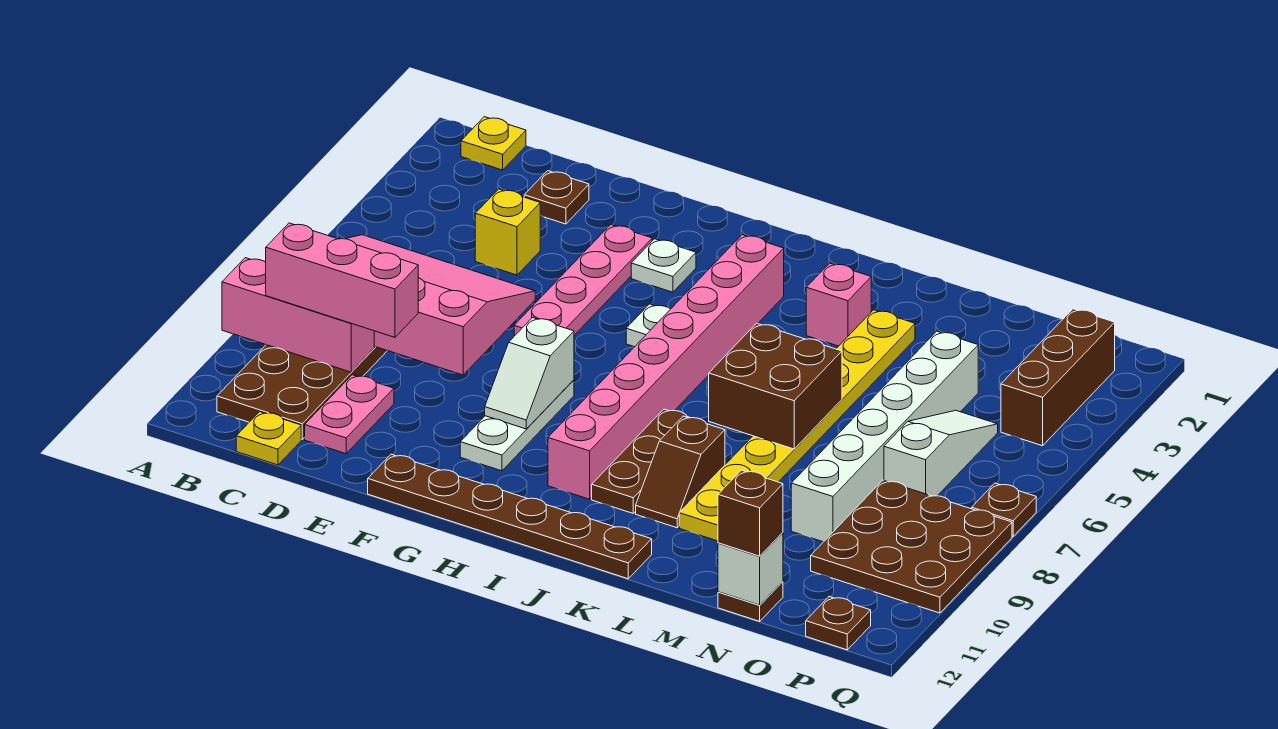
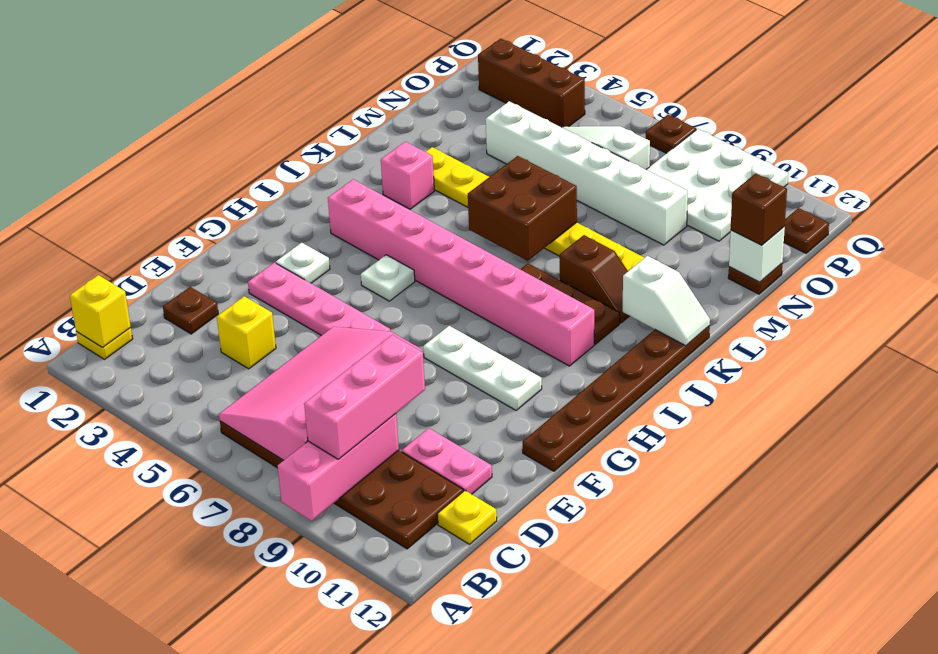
none -> yellow brick B1 level 2
white slope G8:G9 level 2 top 8 -> white slope K11:K12 level 2 top 11
brown plate O8:Q10 level 1 -> white plate O8:Q10 level 1

